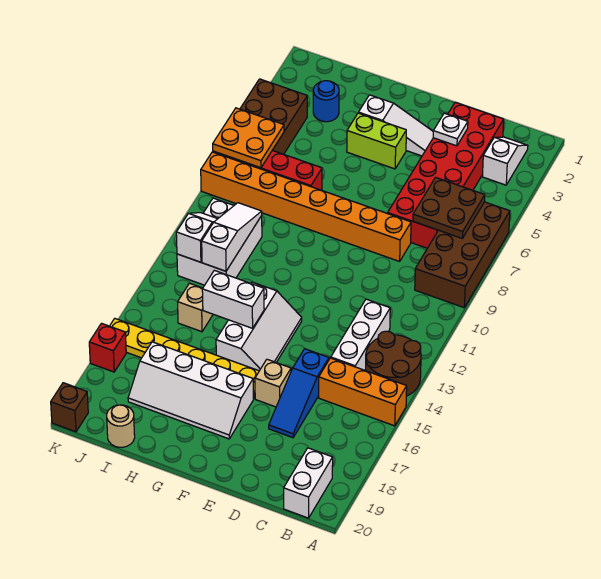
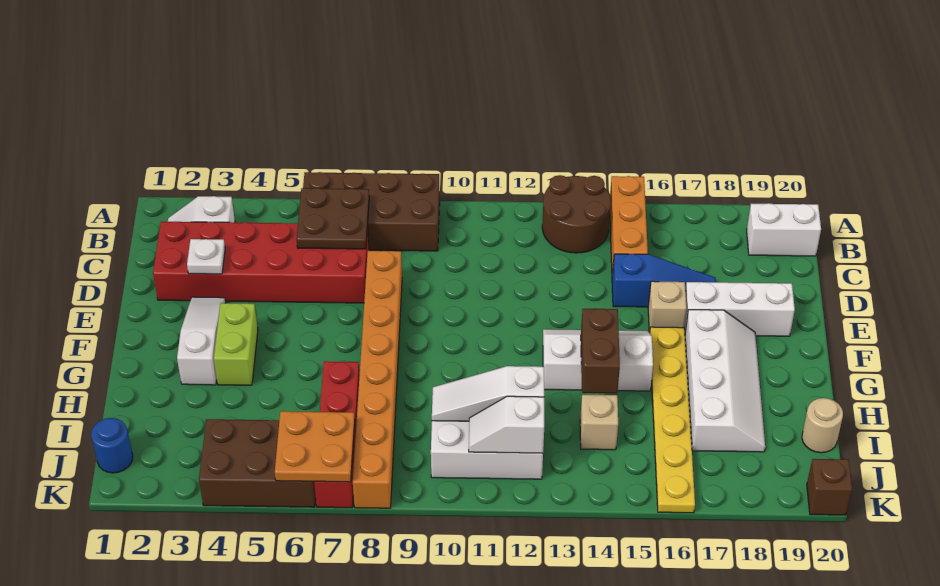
white brick C12:C14 level 1 -> white brick E17:E19 level 1
white brick G14:H14 level 2 -> brown brick G14:H14 level 2
blue round brick I3 level 1 -> blue round brick J1 level 1
red brick K17 level 1 -> none

